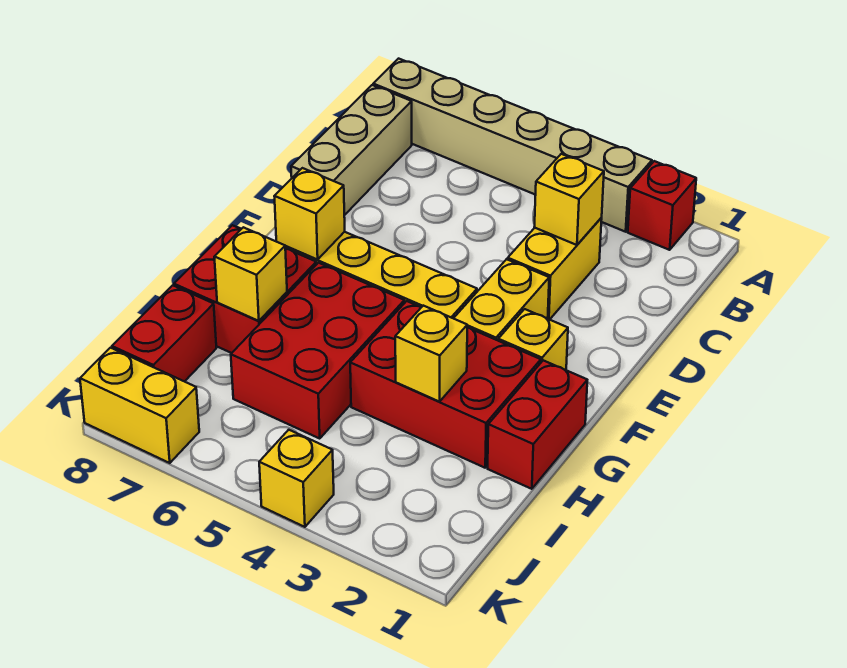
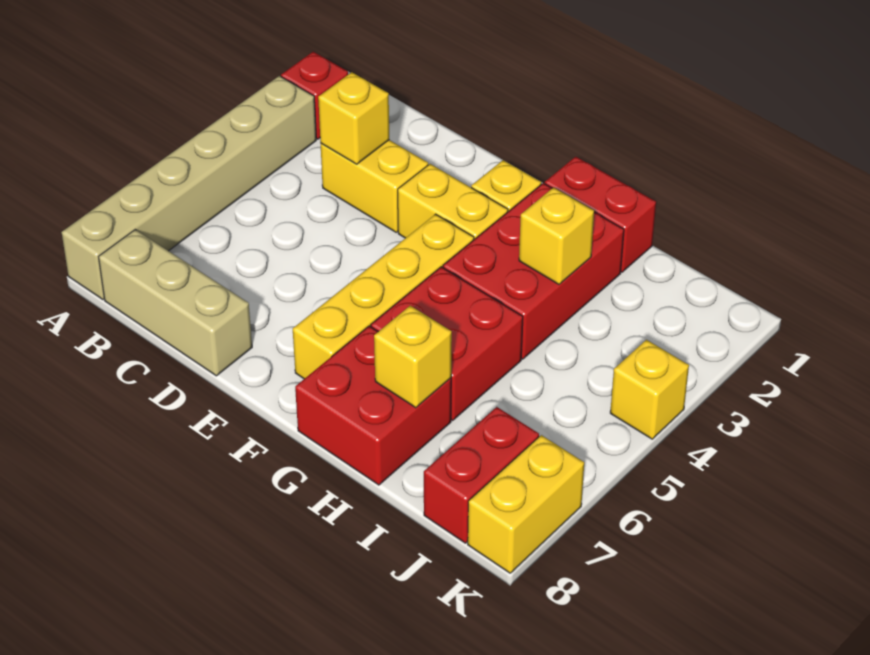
yellow brick F7 level 2 -> none
red brick G5:I6 level 1 -> red brick G5:H6 level 1
red brick I8:J8 level 1 -> red brick J7:J8 level 1

